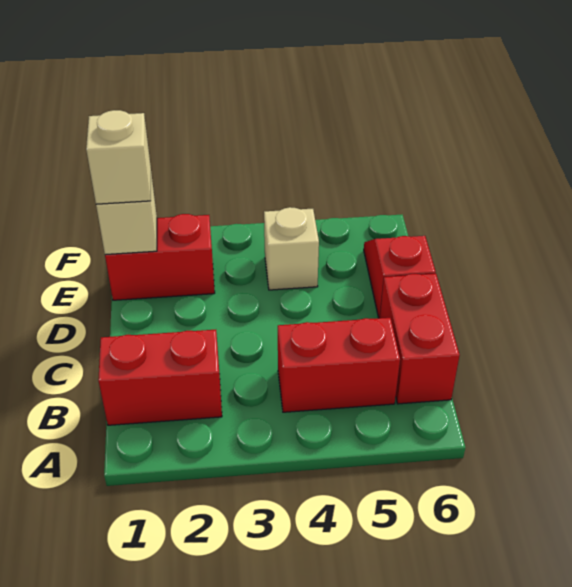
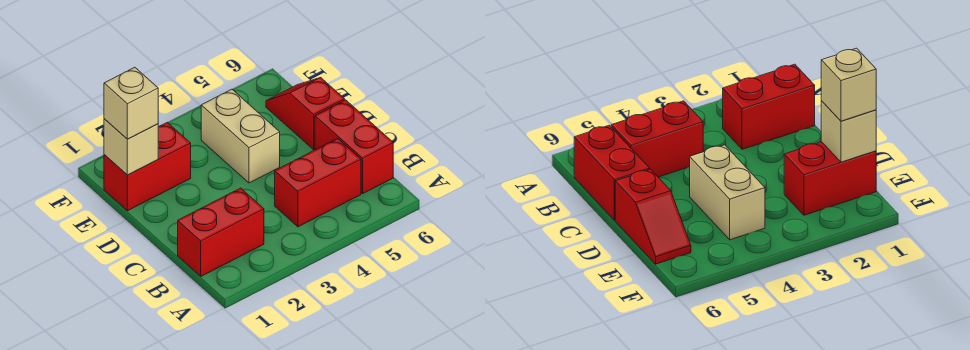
tan brick E4 level 1 -> tan brick D4:E4 level 1

